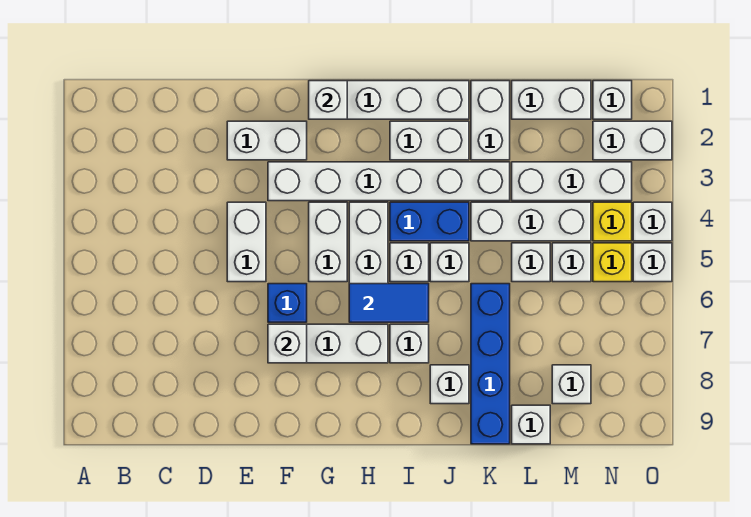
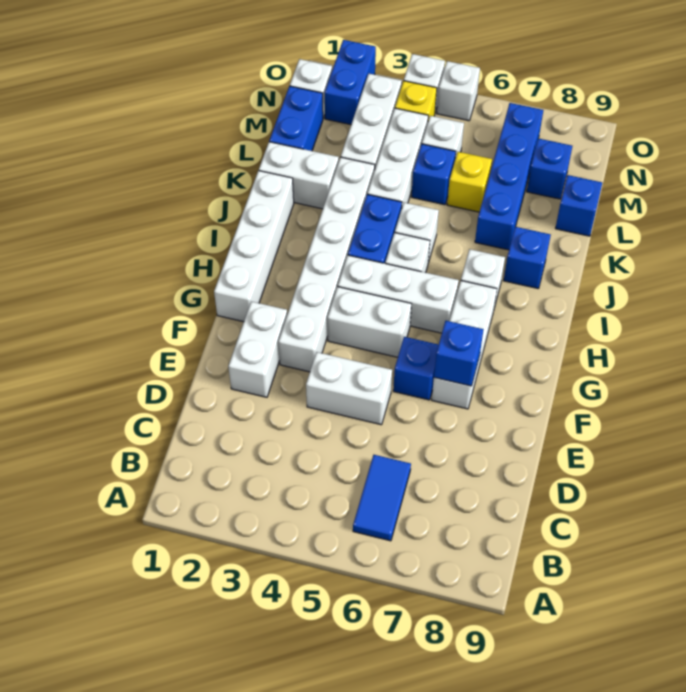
white brick F7 level 2 -> blue brick F7 level 2
white brick G1 level 2 -> none
blue tile H6:I6 level 2 -> blue tile B6:C6 level 1
white brick I2:J2 level 1 -> none
white brick J8 level 1 -> blue brick J8 level 1
blue brick K6:K9 level 1 -> blue brick K7:N7 level 1
white brick L1:M1 level 1 -> blue brick L1:M1 level 1
white brick L5 level 1 -> blue brick L5 level 1
white brick L9 level 1 -> blue brick L9 level 1
white brick M8 level 1 -> blue brick M8 level 1
white brick N2:O2 level 1 -> blue brick N2:O2 level 1
yellow brick N5 level 1 -> yellow brick L6 level 1

